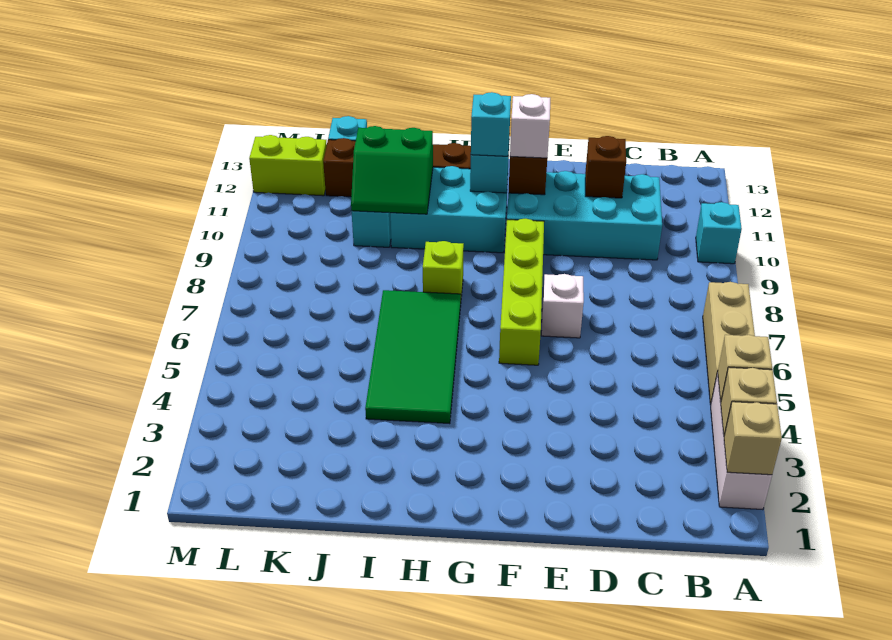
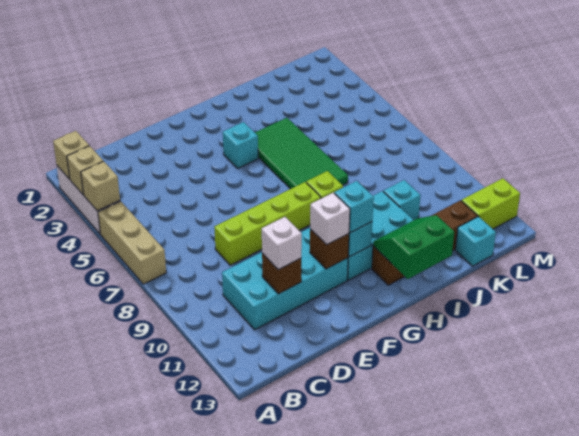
cyan brick A10 level 1 -> cyan brick G4 level 1
white brick E7 level 1 -> white brick D11 level 3
lime brick F6:F9 level 1 -> lime brick D8:G8 level 1
green slope I10:J11 level 2 top 11 -> green slope H12:I13 level 2 top 13

